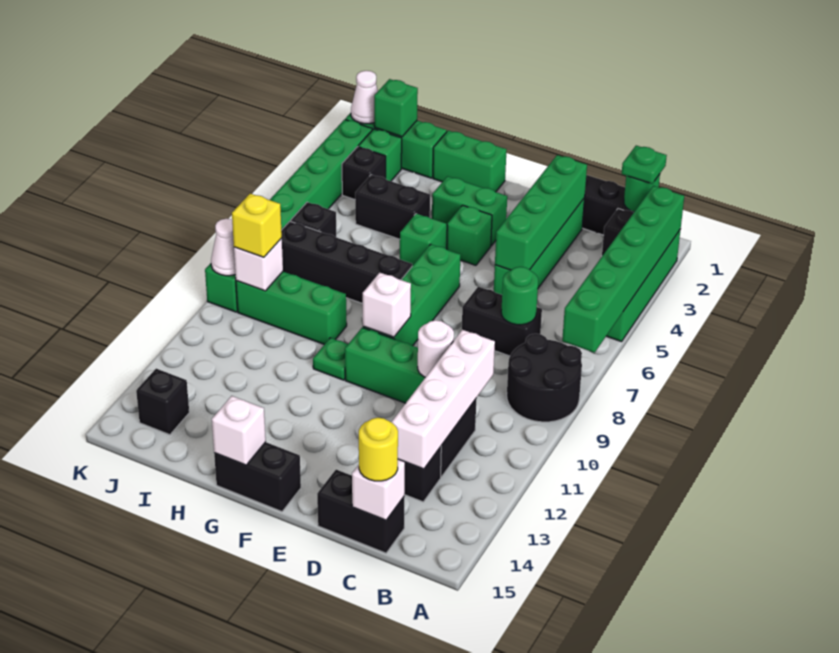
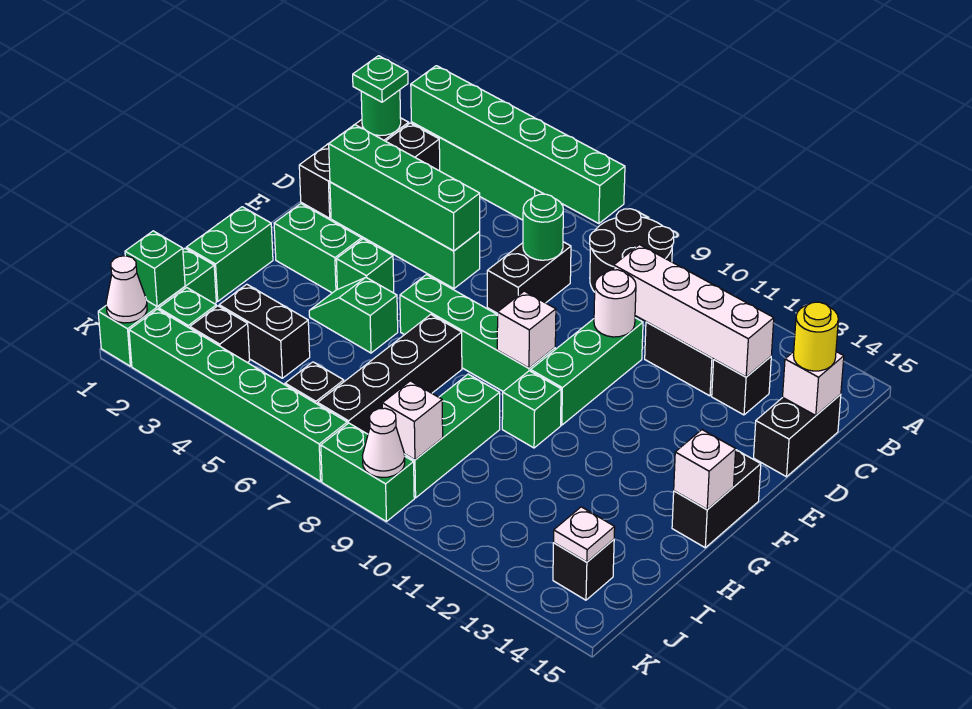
green brick F3:G3 level 1 -> green brick F2:F3 level 1
green plate G10 level 1 -> green brick G10 level 1
black brick H4:I4 level 1 -> black brick I3:I4 level 1
yellow brick J9 level 3 -> none
none -> white plate J14 level 2

